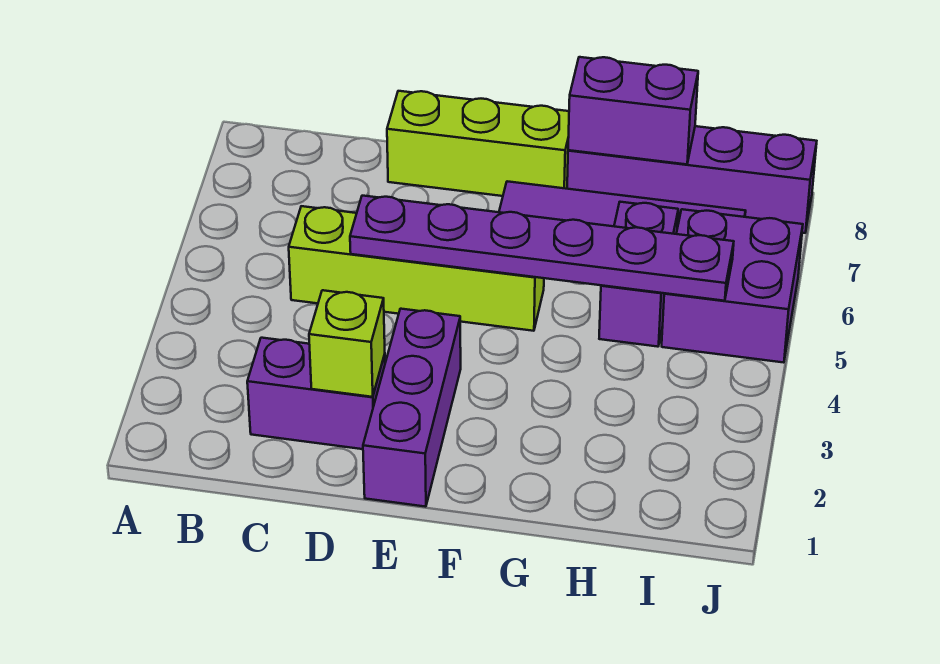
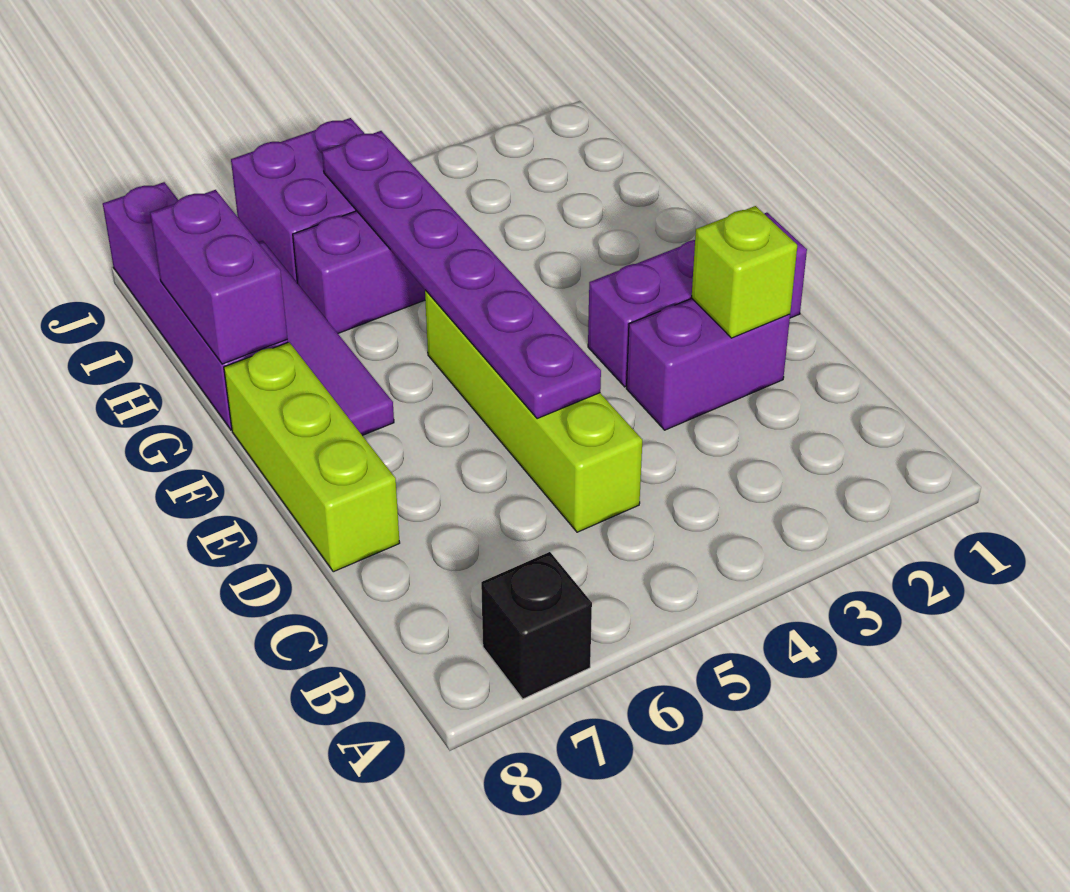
none -> black brick A7 level 1
purple brick C2:D2 level 1 -> purple brick D2:D3 level 1

